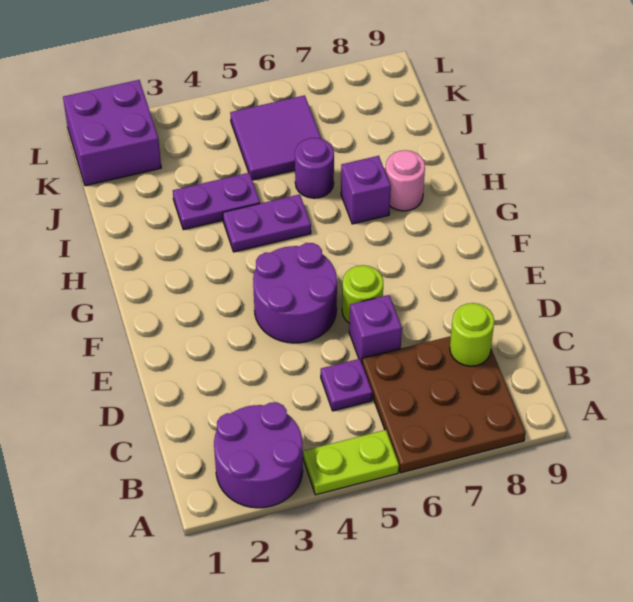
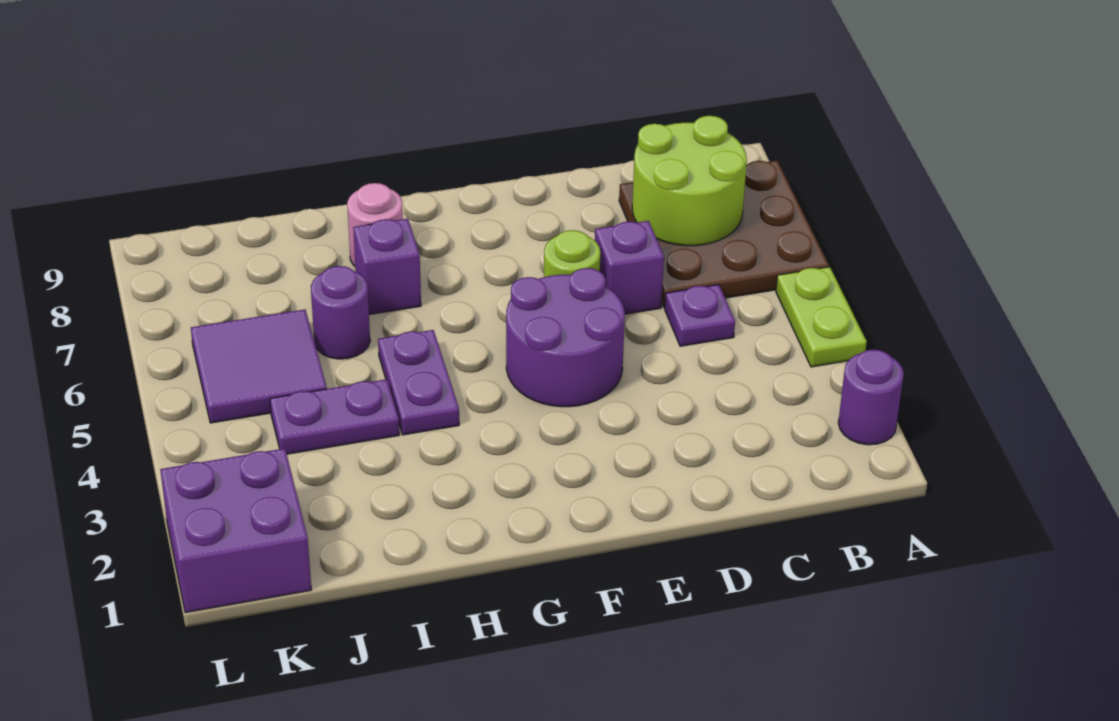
purple round brick A2:B3 level 1 -> purple round brick A2 level 1
lime round brick C8 level 2 -> lime round brick B7:C8 level 2
purple plate I3:I4 level 1 -> purple plate I4:J4 level 1

